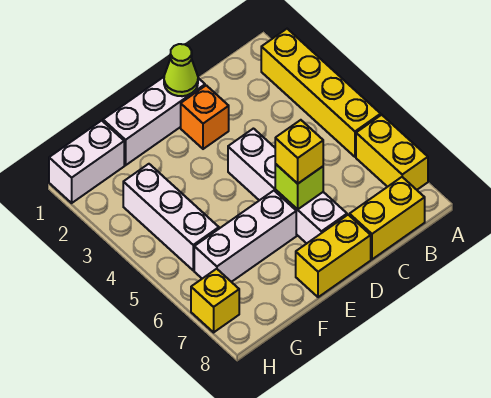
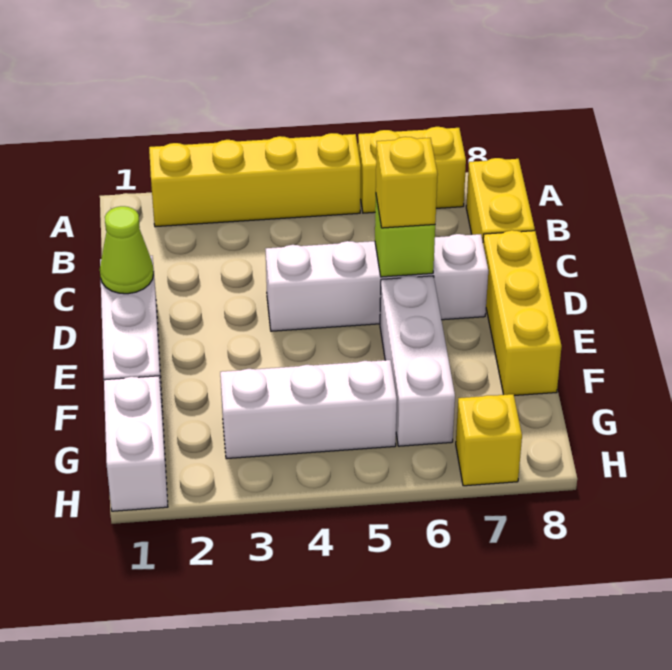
orange brick D2 level 1 -> none
yellow brick D8:E8 level 1 -> yellow brick D8:F8 level 1

